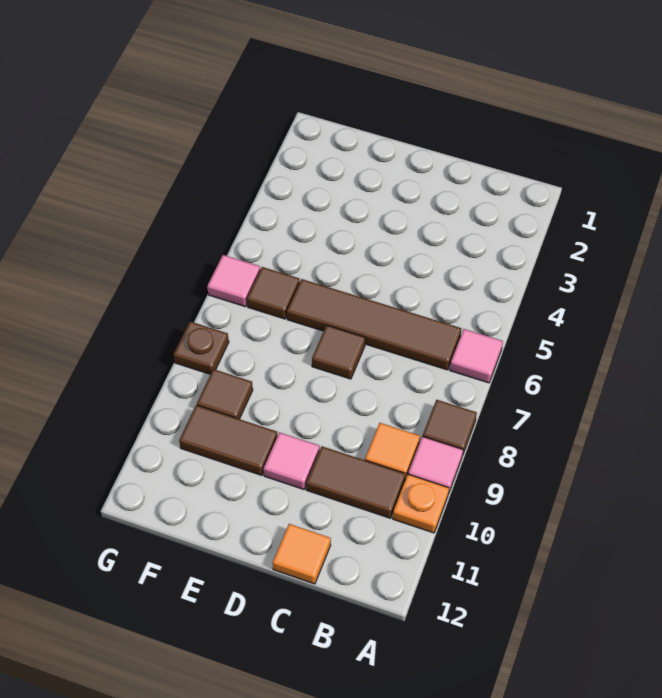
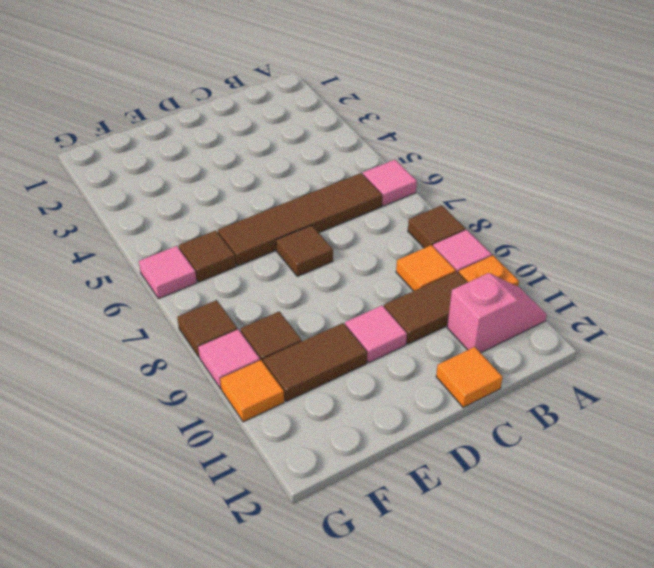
none -> pink slope A11:B11 level 1 top B
brown plate G8 level 1 -> brown tile G8 level 1
none -> pink tile G9 level 1
none -> orange tile G10 level 1

